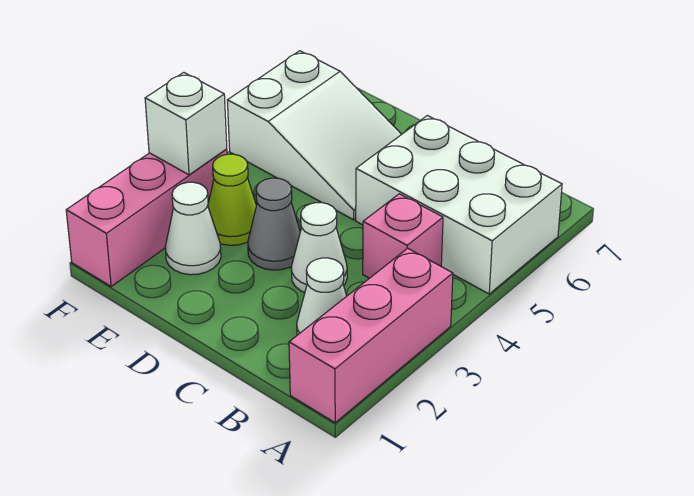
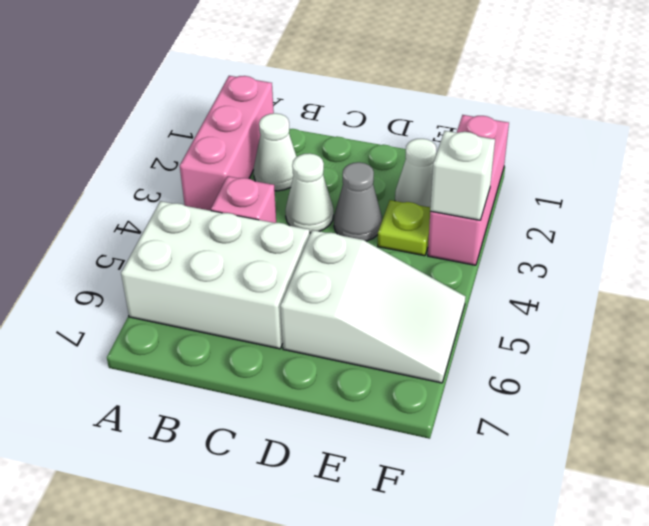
white slope D5:F6 level 1 top F -> white slope D5:F6 level 1 top D
lime cone E3 level 1 -> lime plate E3 level 1

